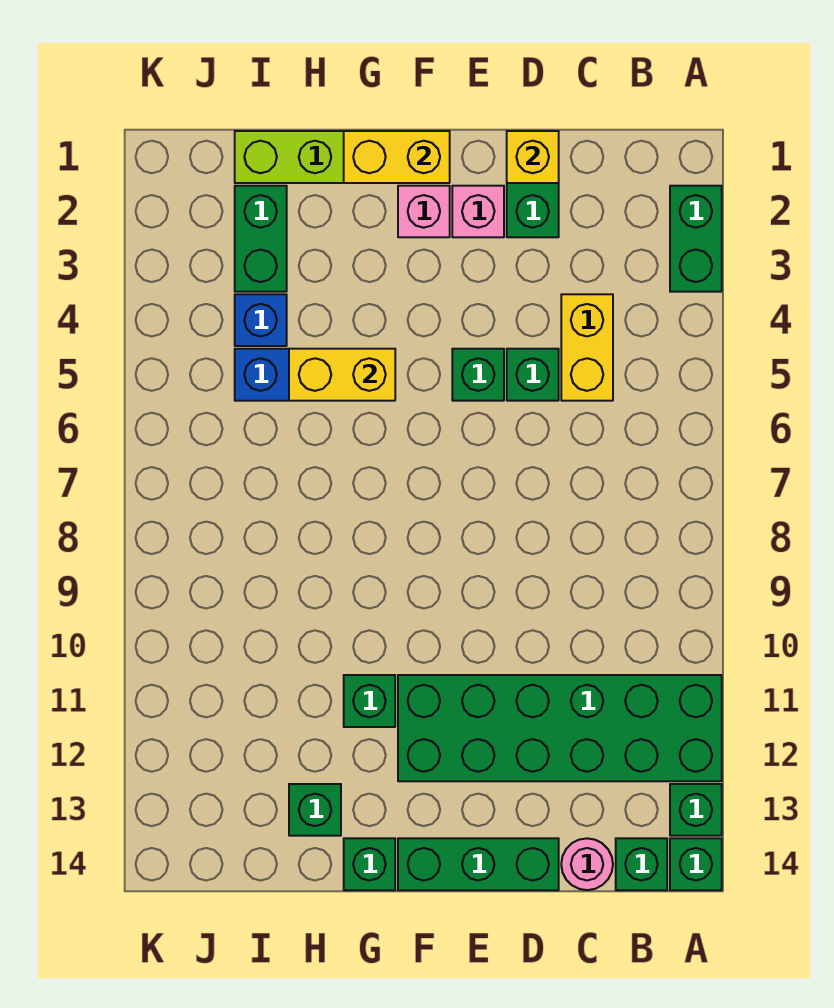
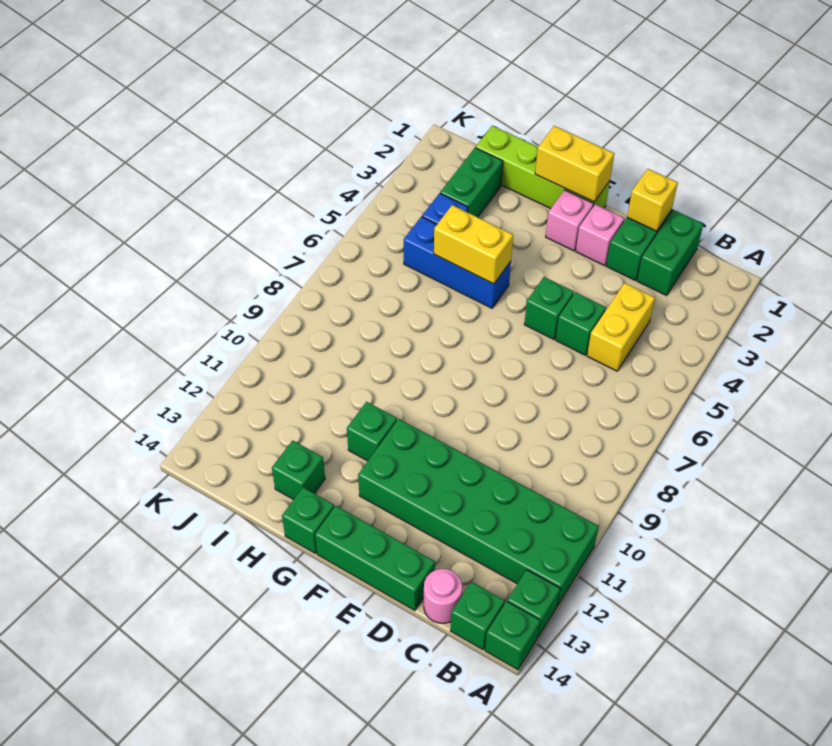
green brick A2:A3 level 1 -> green brick C1:C2 level 1

